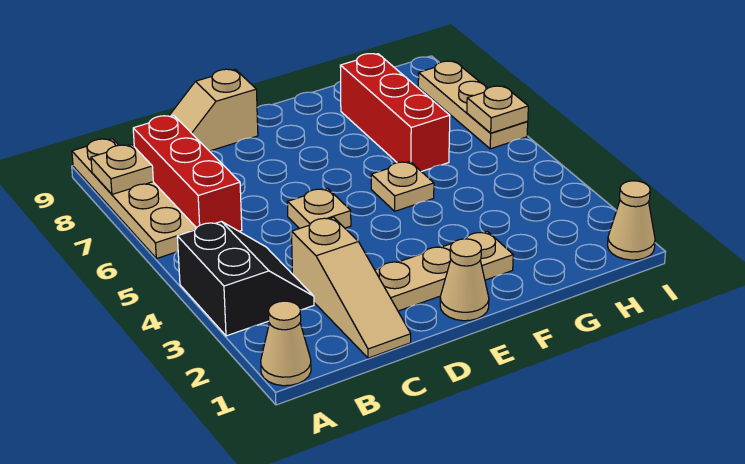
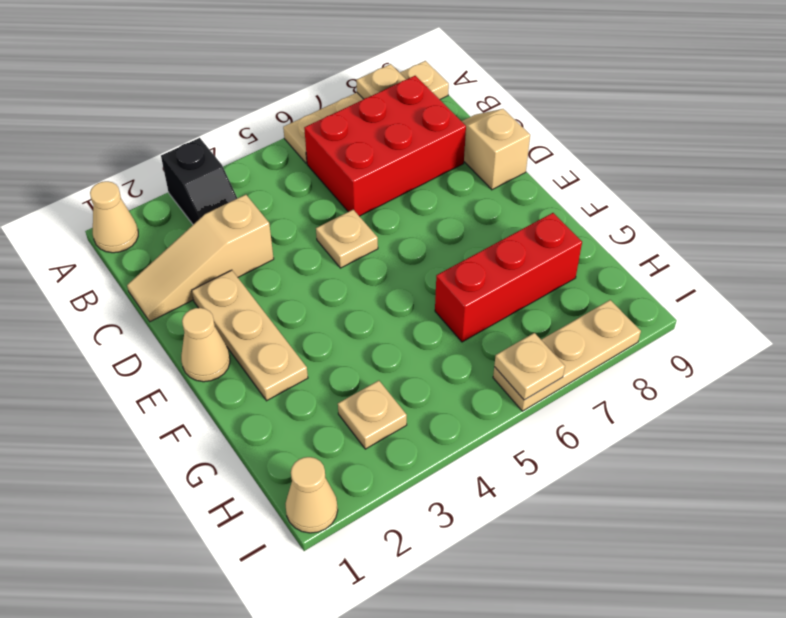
black slope A3:B4 level 1 top A -> black slope A3:B3 level 1 top A
red brick B6:B8 level 1 -> red brick B6:C8 level 1
tan plate F5 level 1 -> tan plate H3 level 1

